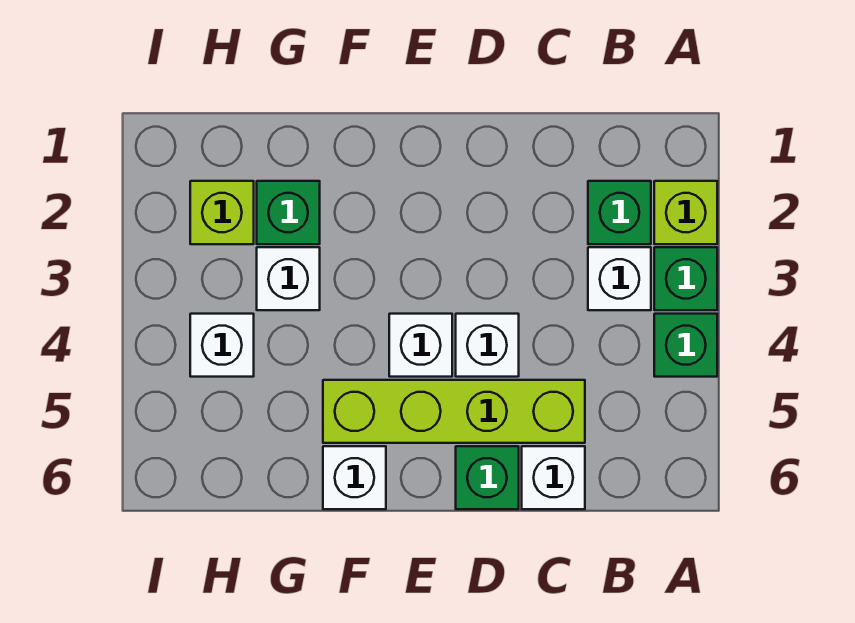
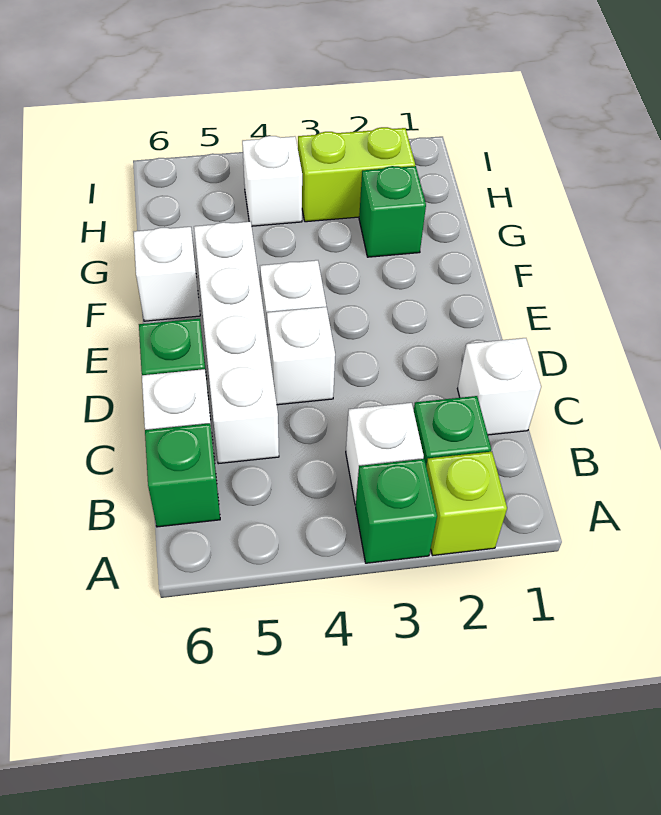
green brick A4 level 1 -> green brick B6 level 1
lime brick C5:F5 level 1 -> white brick C5:F5 level 1
white brick G3 level 1 -> white brick C1 level 1
lime brick H2 level 1 -> lime brick H2:H3 level 1

